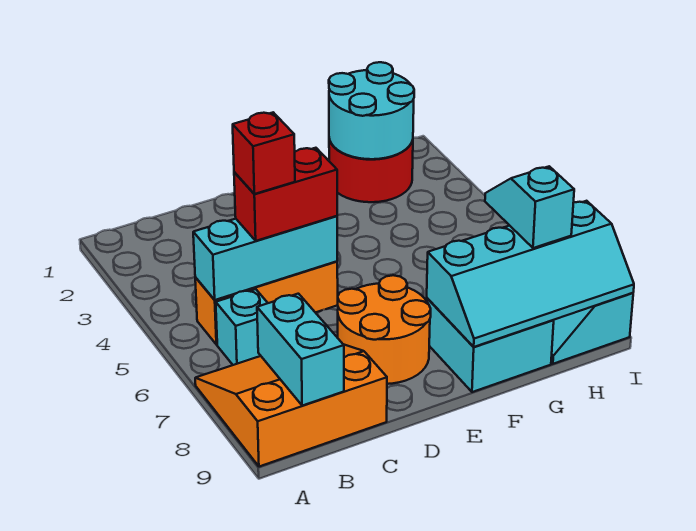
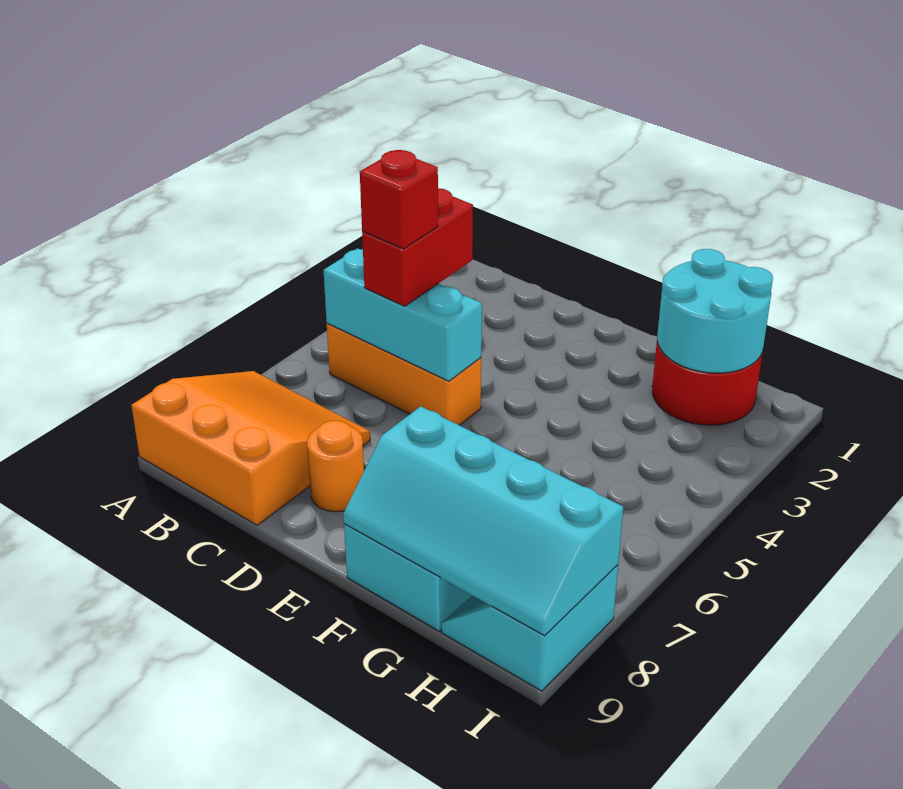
cyan brick B6 level 1 -> none
cyan brick B8:B9 level 2 -> none
red brick C5:D5 level 3 -> red brick C4:C5 level 3
orange round brick D7:E8 level 1 -> orange round brick D8 level 1
cyan slope H7:H8 level 3 top 8 -> none

